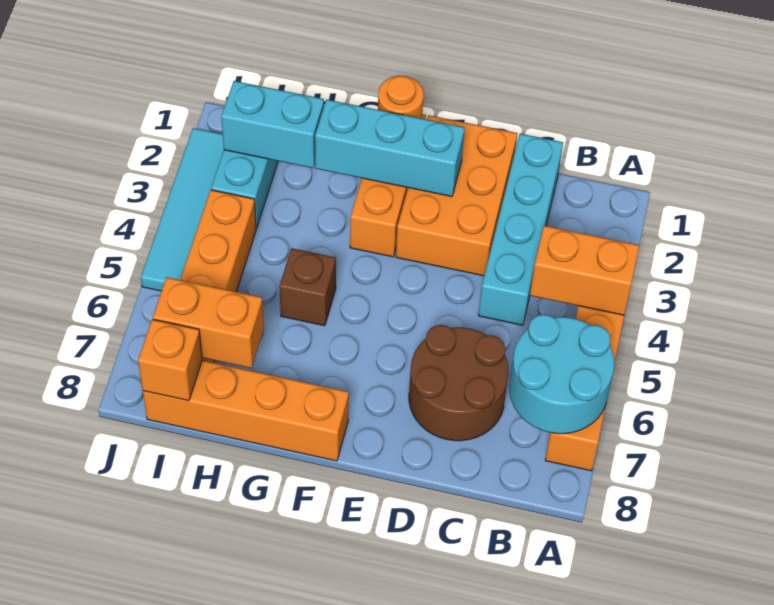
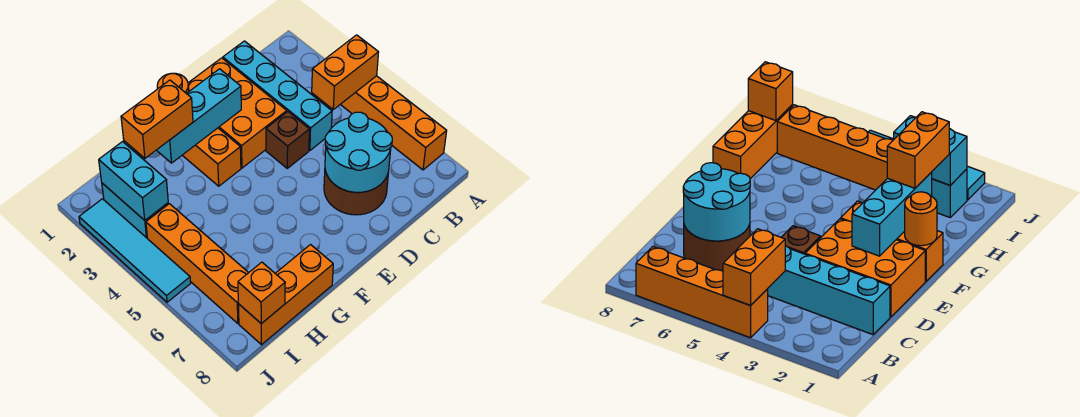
cyan round brick A6:B7 level 2 -> cyan round brick C6:D7 level 2
orange brick F8:I8 level 1 -> orange brick G8:I8 level 1
brown brick G5 level 1 -> brown brick D4 level 1
cyan brick H2:I2 level 2 -> cyan brick I2:I3 level 2
orange brick H7:I7 level 2 -> orange brick G2:H2 level 3

